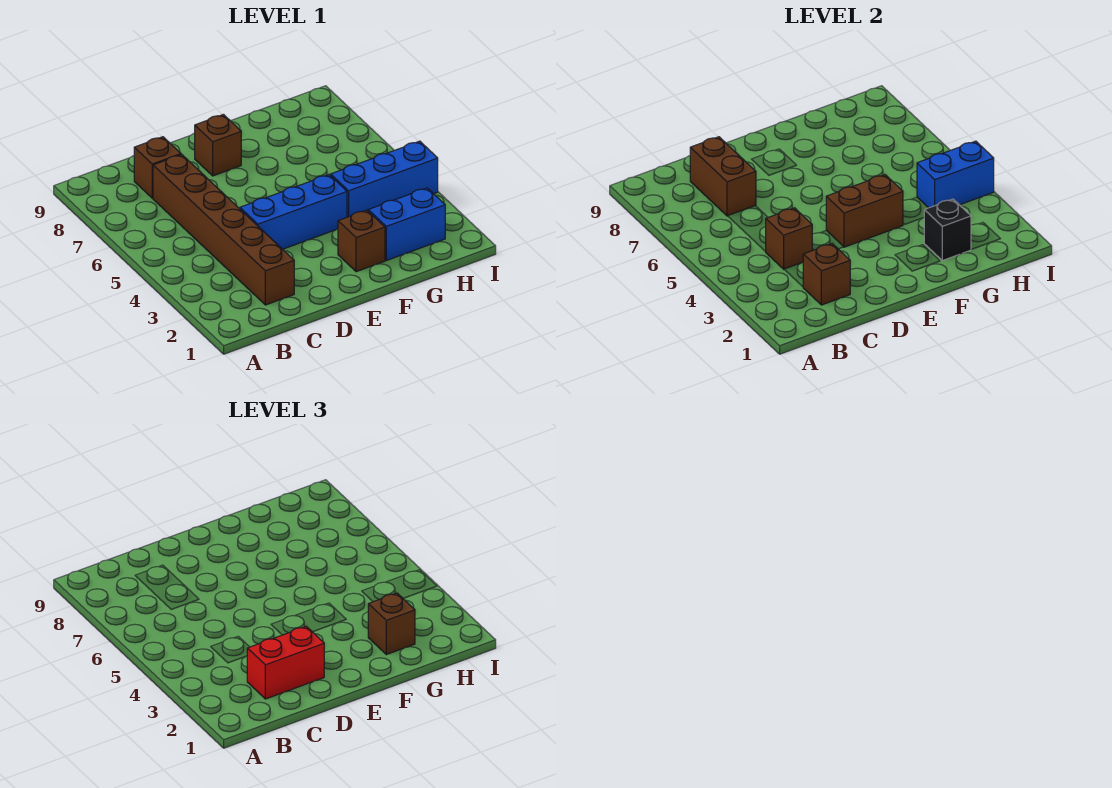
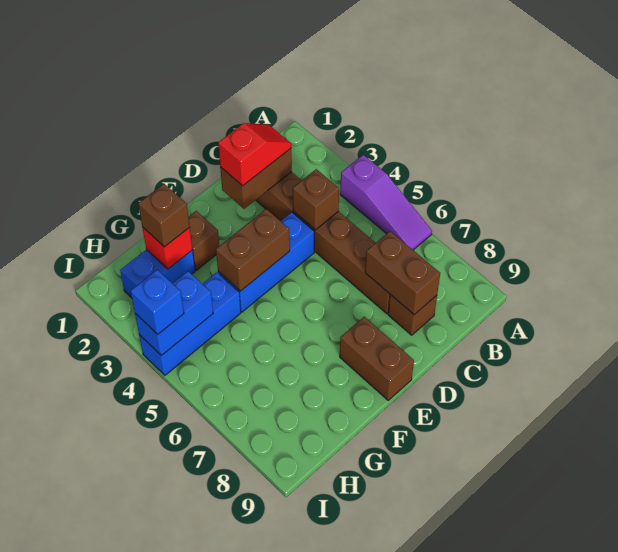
none -> purple slope A4:A6 level 1 top 4
brown brick C2 level 2 -> brown brick C2:D2 level 2
red brick C2:D2 level 3 -> red slope C2:D2 level 3 top D
brown brick E8 level 1 -> brown brick E8:E9 level 1
black brick G2 level 2 -> red brick G2 level 2
none -> blue brick I4 level 3

